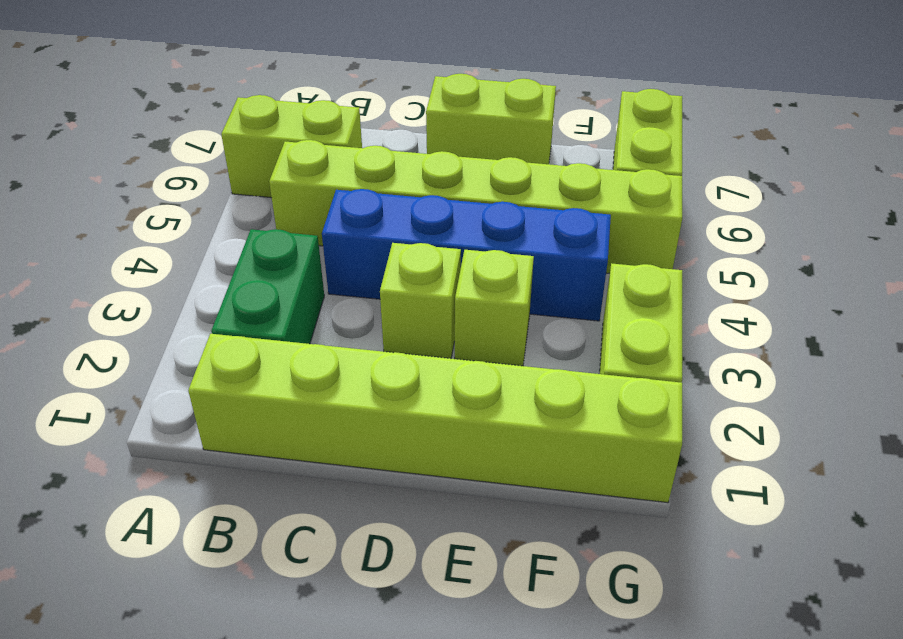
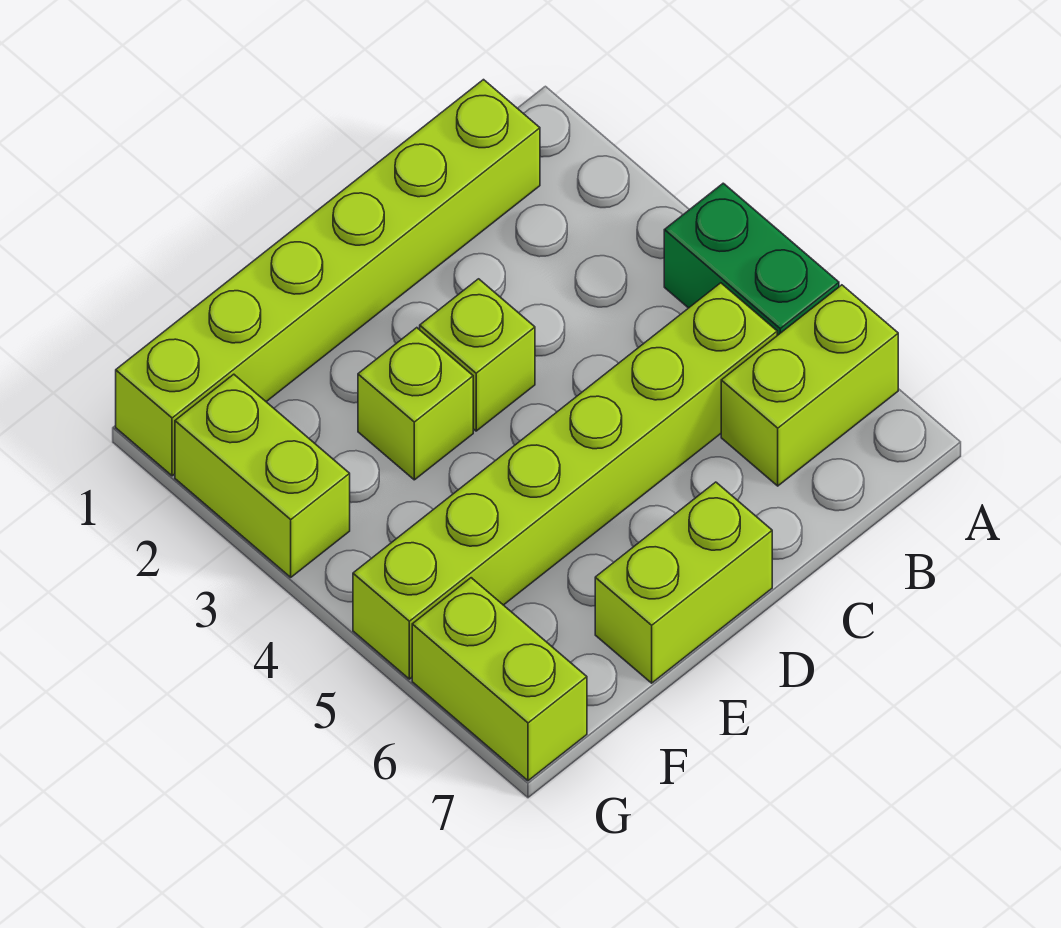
green brick B2:B3 level 1 -> green brick A4:A5 level 1
blue brick C4:F4 level 1 -> none

